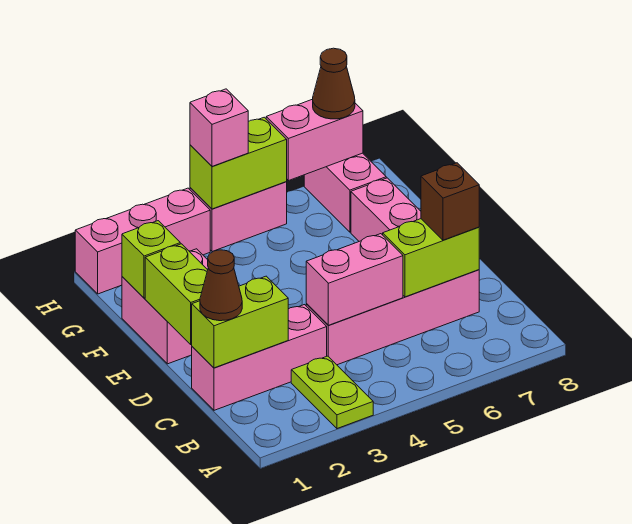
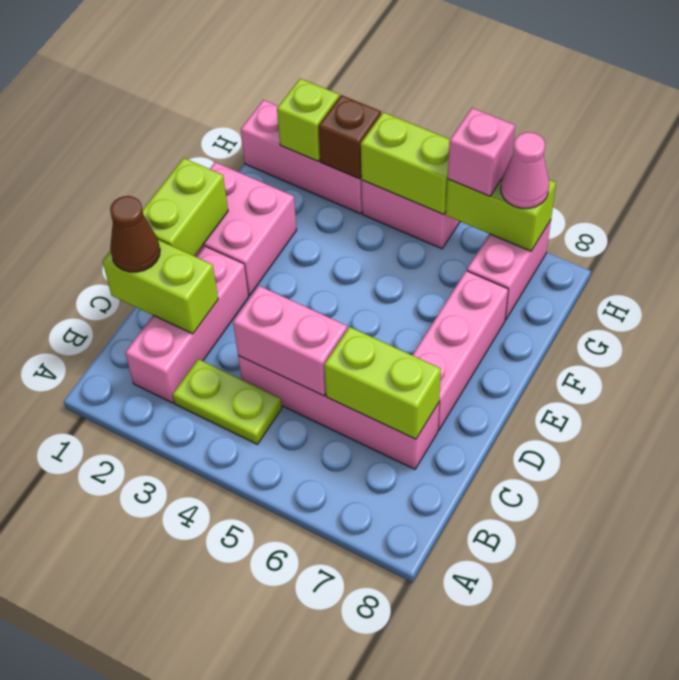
lime plate A3:B3 level 1 -> lime plate B3:B4 level 1
pink brick C1:C3 level 1 -> pink brick B2:D2 level 1
brown brick C7 level 3 -> brown brick H3 level 2
lime brick F1 level 2 -> lime brick H2 level 2
pink brick H4 level 3 -> pink brick H6 level 3
pink brick H6:H7 level 2 -> lime brick H6:H7 level 2
brown cone H7 level 3 -> pink cone H7 level 3

